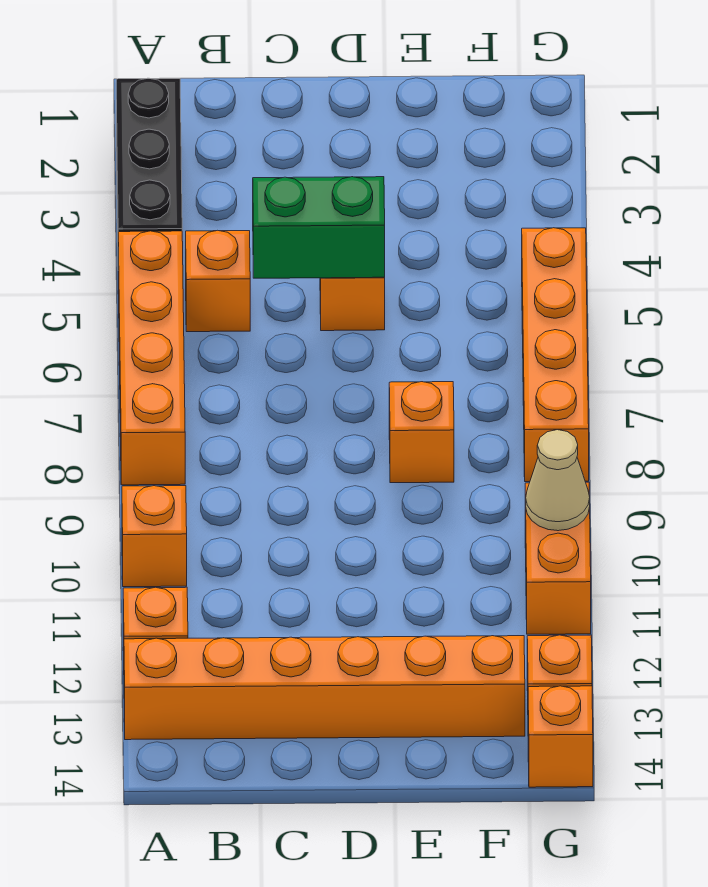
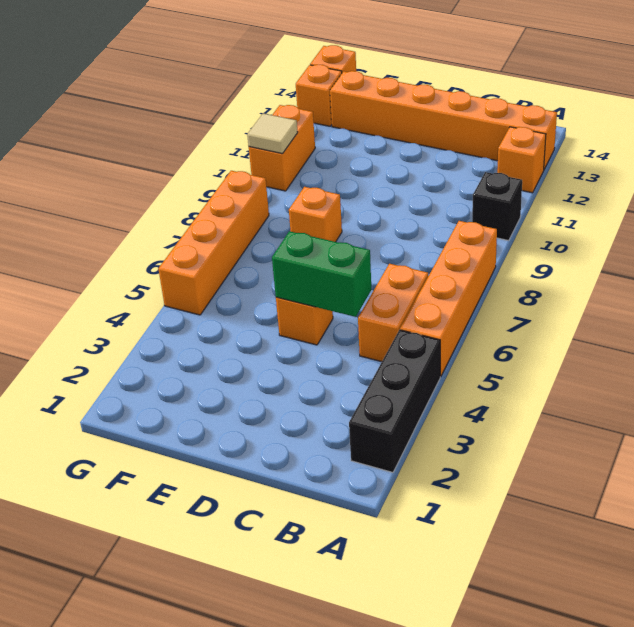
orange brick A10 level 1 -> black brick A10 level 1
orange brick B5 level 1 -> orange brick B5:B6 level 1
tan cone G10 level 2 -> tan tile G10 level 2

